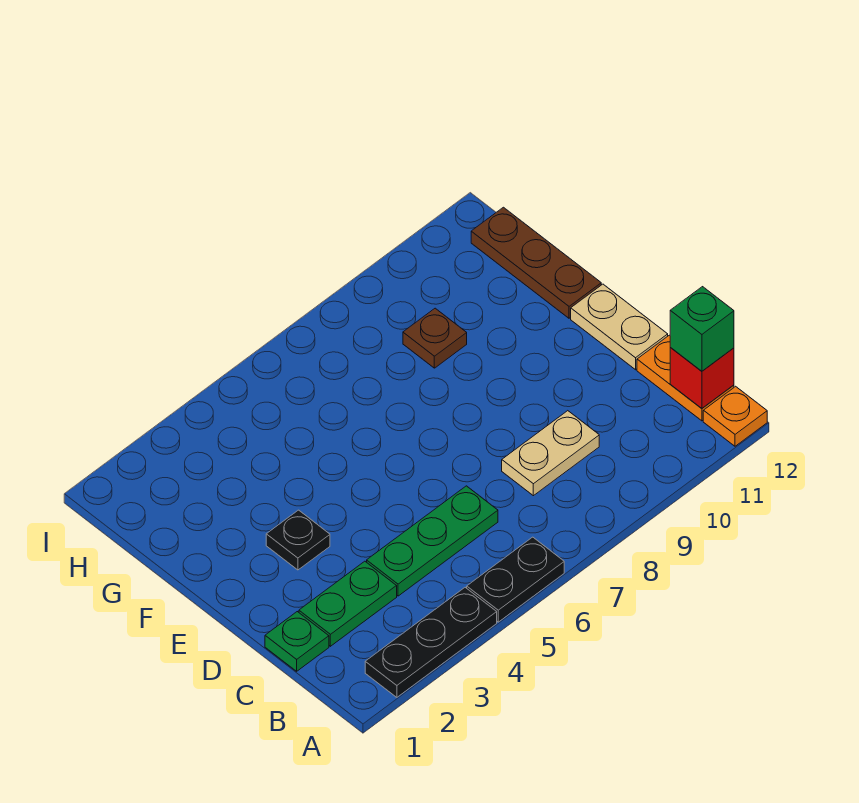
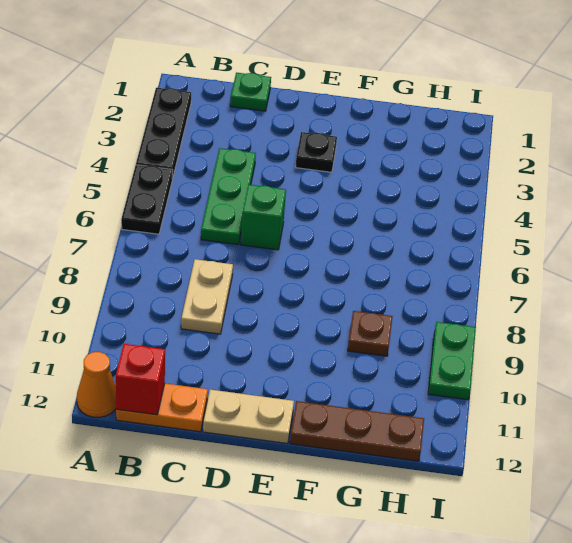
orange plate A12 level 1 -> orange cone A12 level 1
green brick B12 level 3 -> green brick D6 level 1
green plate C2:C3 level 1 -> green plate I9:I10 level 1

